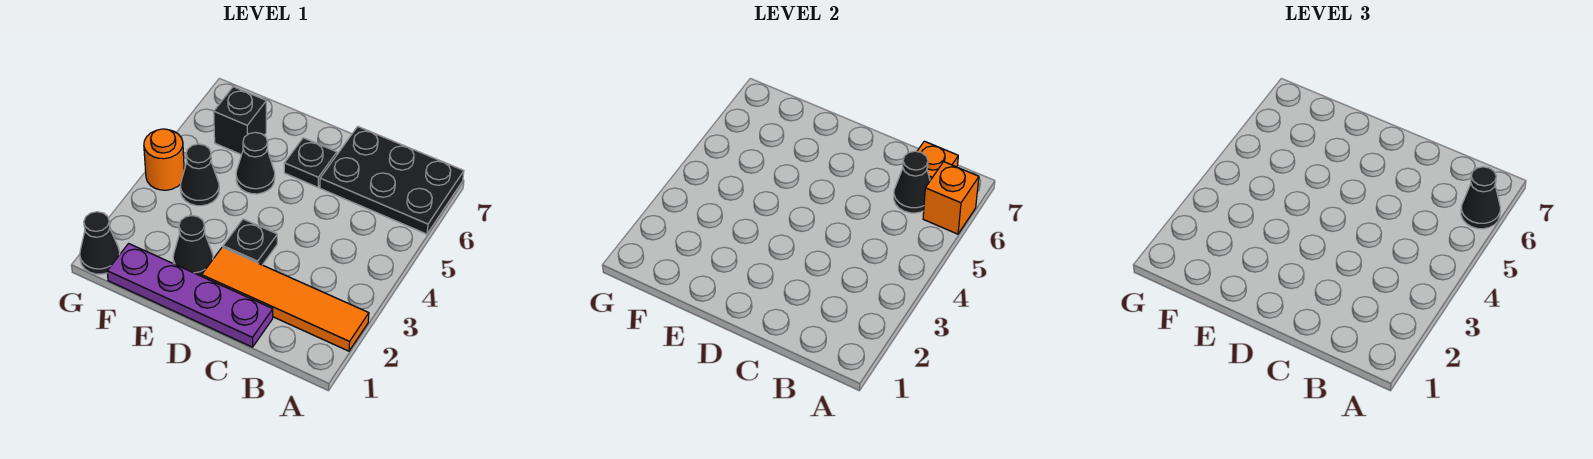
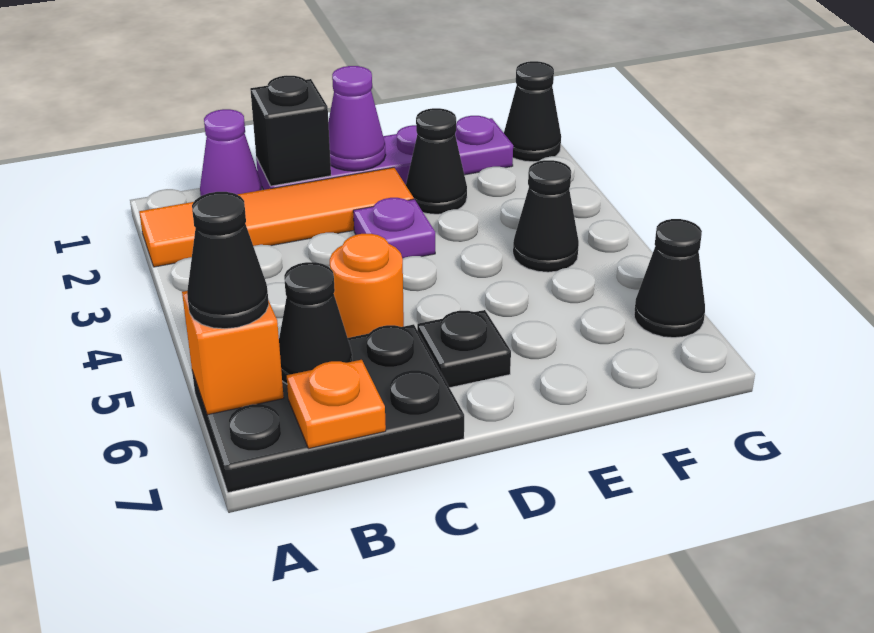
none -> purple cone B1 level 1
none -> purple cone D1 level 2
black plate D3 level 1 -> purple plate D3 level 1
black cone E5 level 1 -> black cone G6 level 1
black brick F6 level 1 -> black brick C1 level 2
orange round brick G4 level 1 -> orange round brick C5 level 1

